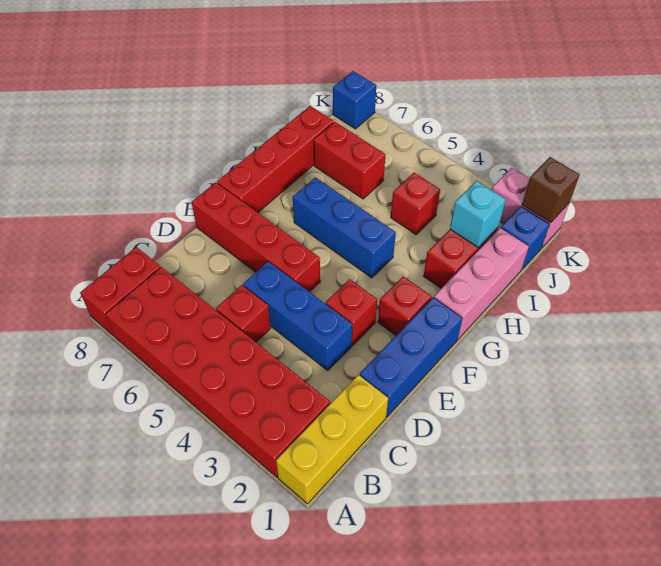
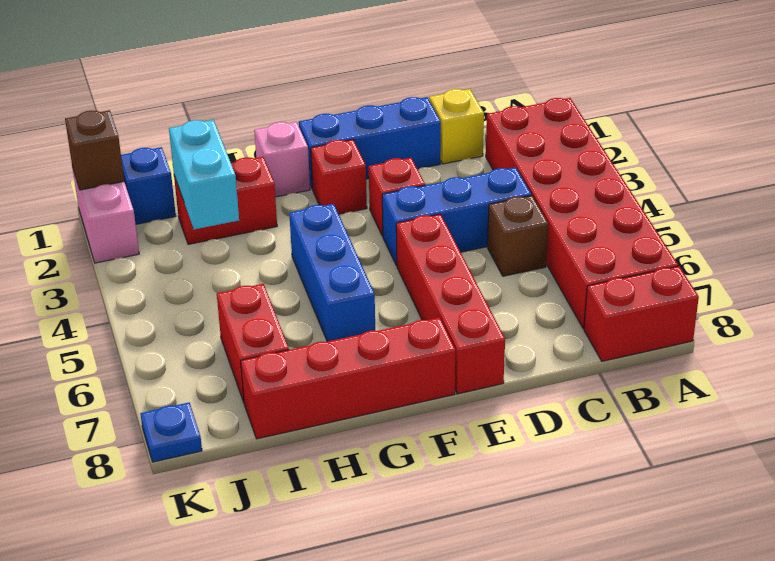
yellow brick A1:C1 level 1 -> yellow brick C1 level 1
red brick C5 level 1 -> brown brick C5 level 1
blue brick D3:D5 level 1 -> blue brick C4:E4 level 1
pink brick G1:I1 level 1 -> pink brick G1 level 1
cyan brick I2 level 2 -> cyan brick I2:I3 level 2
red brick I4 level 1 -> none
blue brick K8 level 1 -> blue plate K8 level 1

